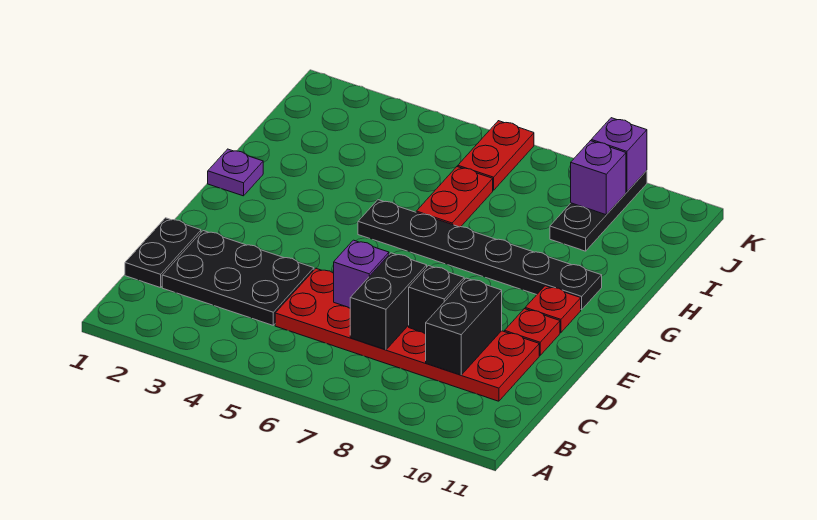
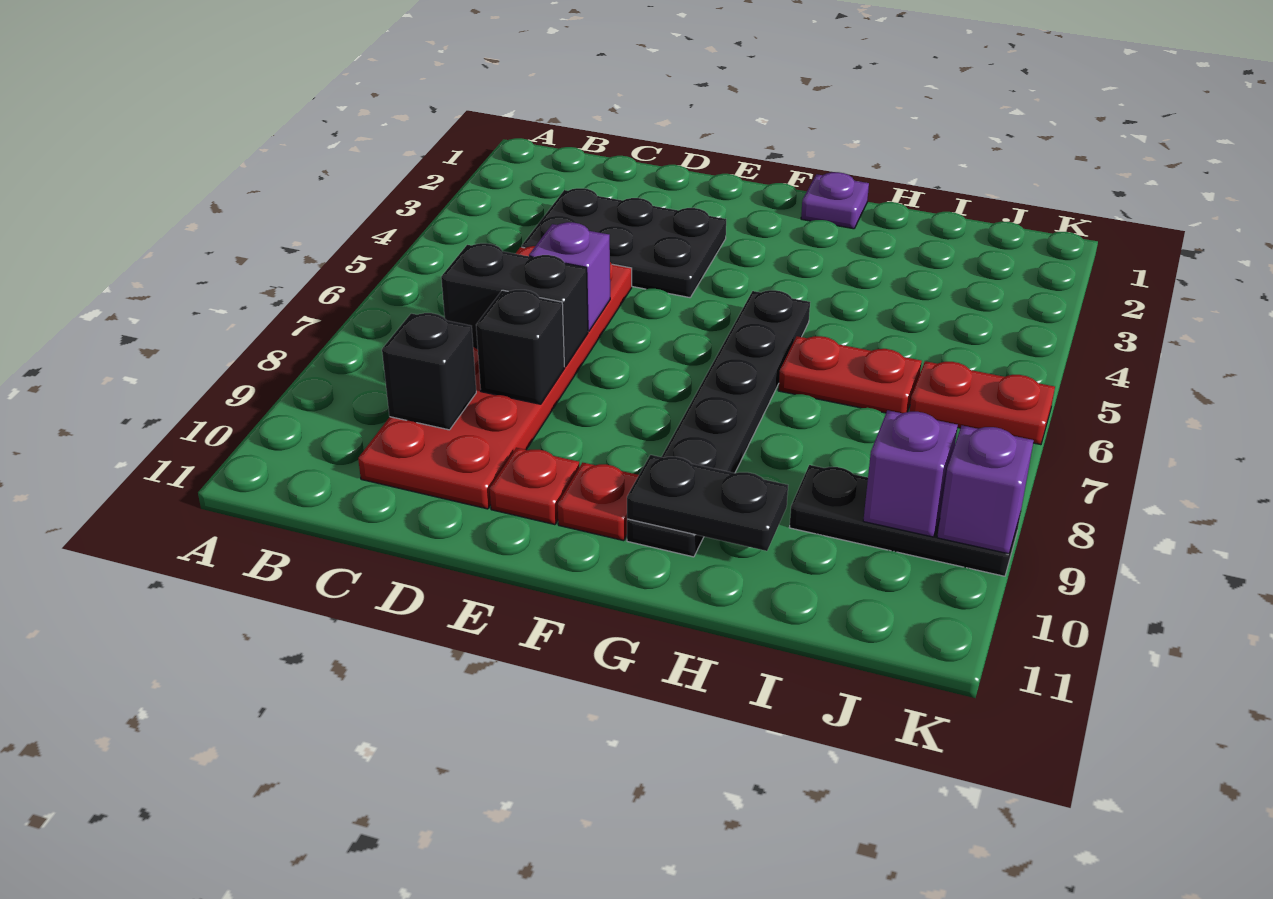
black plate C1:D1 level 1 -> black plate G10:H10 level 2
black plate C2:D4 level 1 -> black plate C3:E4 level 1
black brick C9:D9 level 2 -> black brick C9 level 2

